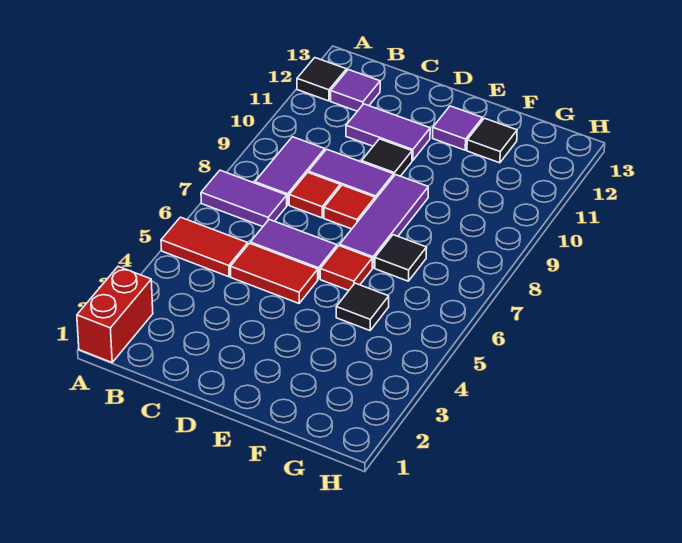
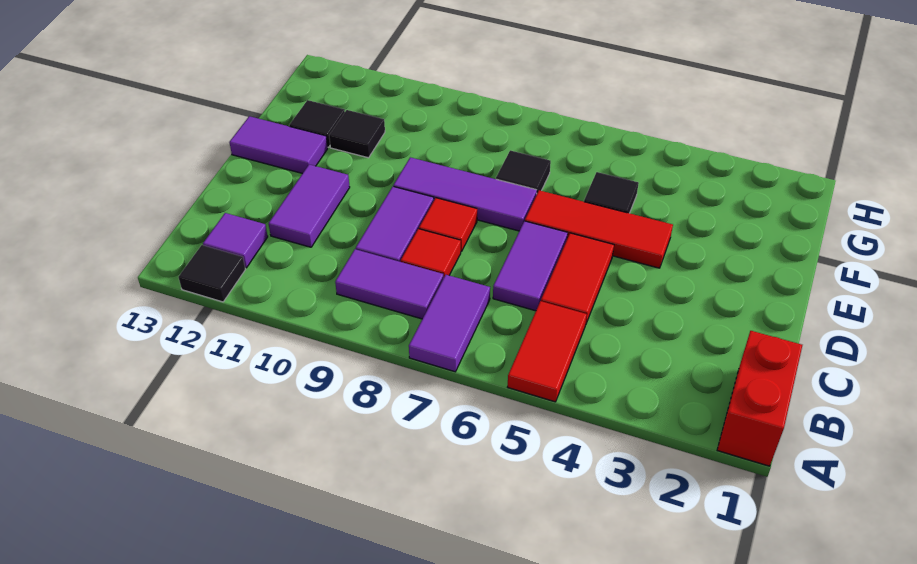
red brick A1:A2 level 1 -> red brick A1:B1 level 1
black tile D10 level 1 -> black tile F11 level 1
red tile E6 level 1 -> red tile E4:E6 level 1
purple tile E12 level 1 -> purple tile E12:E13 level 1

